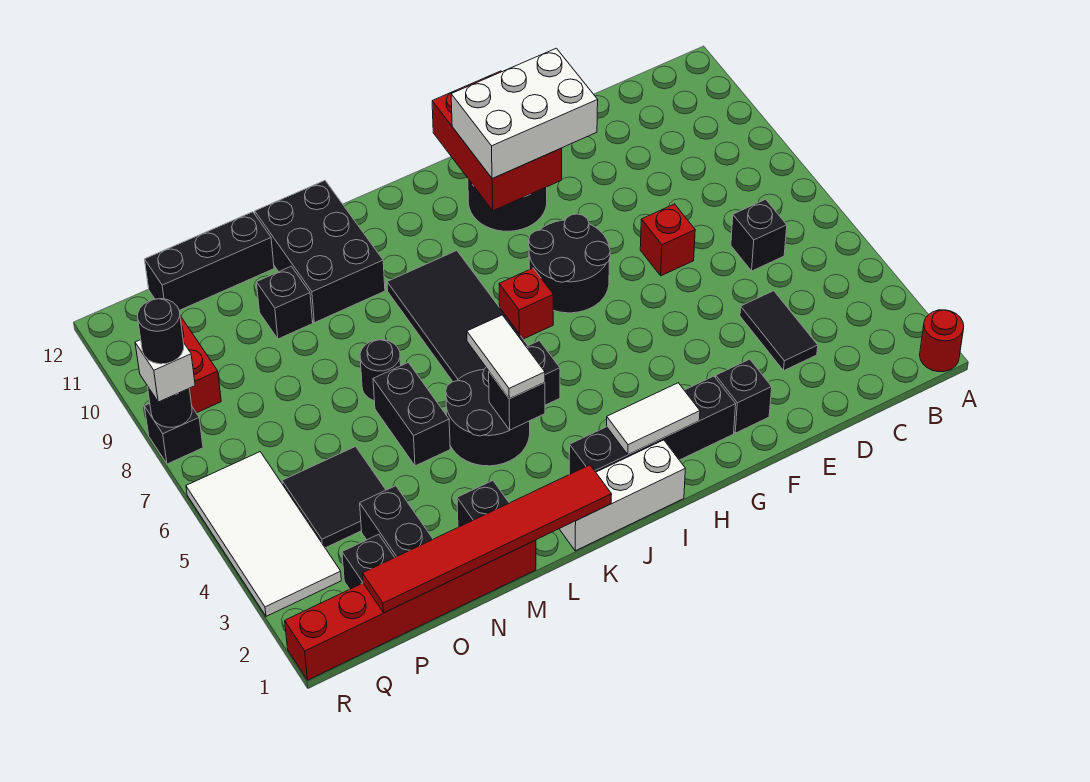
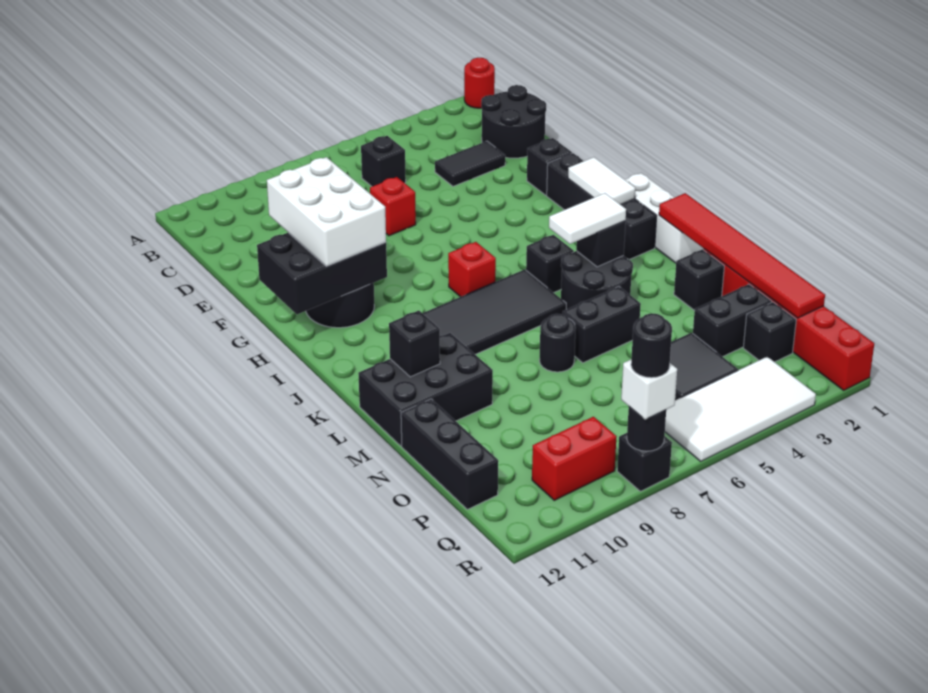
black round brick G7:H8 level 1 -> black round brick C1:D2 level 1
red brick G10:H12 level 2 -> black brick G10:H12 level 2
black brick N10 level 1 -> black brick L11 level 2

